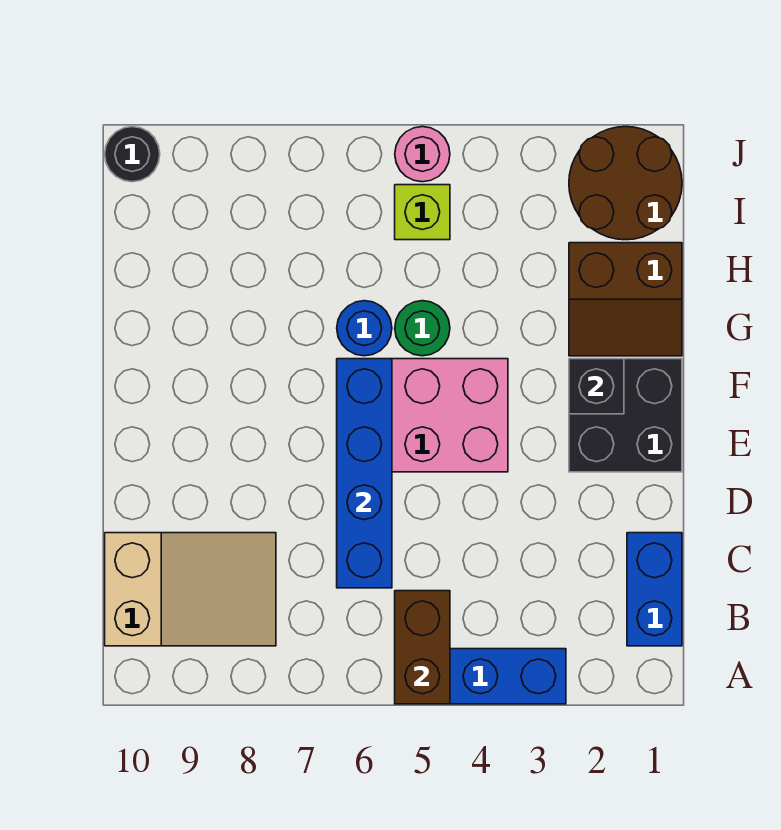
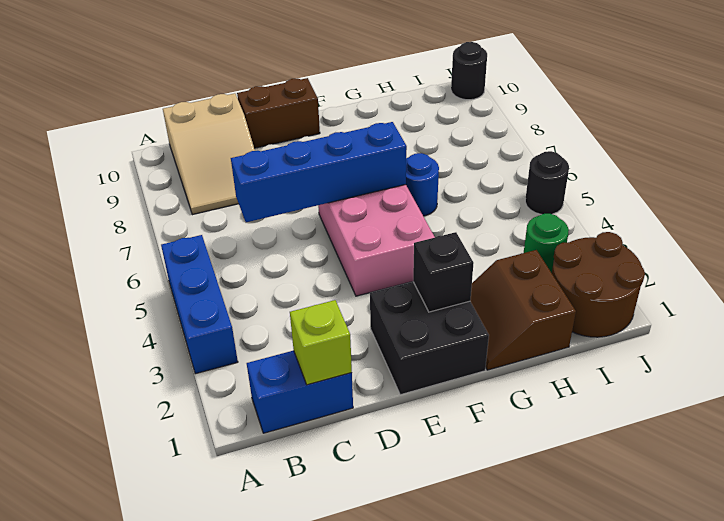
brown brick A5:B5 level 2 -> brown brick D10:E10 level 1
green round brick G5 level 1 -> green round brick I3 level 1
lime brick I5 level 1 -> lime brick C1 level 2
pink round brick J5 level 1 -> black round brick J5 level 1

